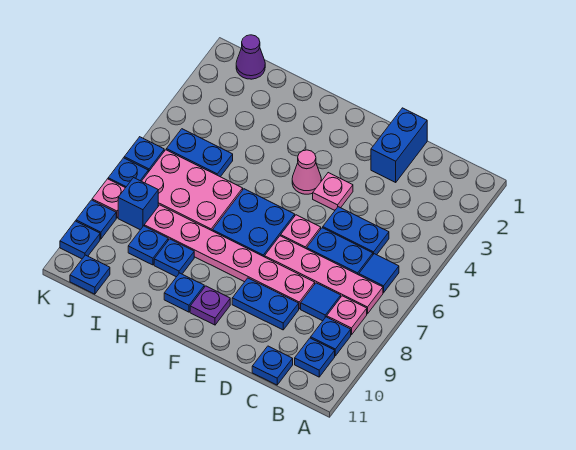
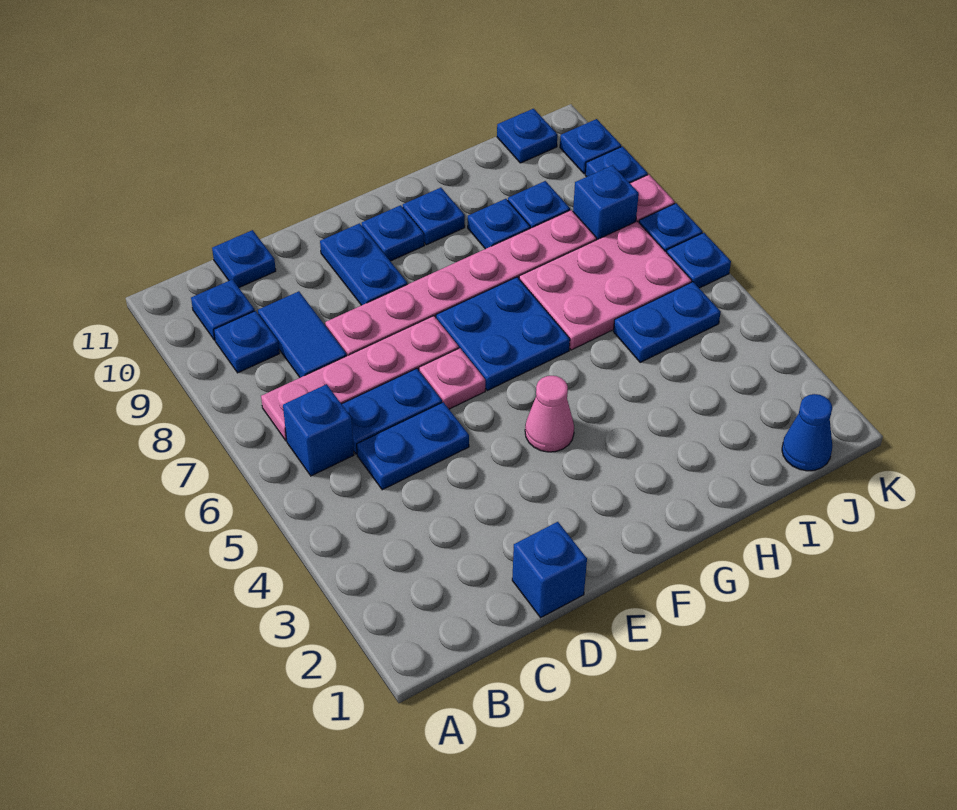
blue tile B6 level 1 -> blue brick B6 level 1
pink plate B8 level 1 -> none
blue tile C8 level 1 -> blue tile C8:C9 level 1
blue brick D1:D2 level 1 -> blue brick D1 level 1
blue plate D9:E9 level 1 -> blue plate E9:E10 level 1
pink plate E4 level 1 -> none
purple plate F10 level 1 -> blue plate F10 level 1
purple cone J1 level 1 -> blue cone J1 level 1

